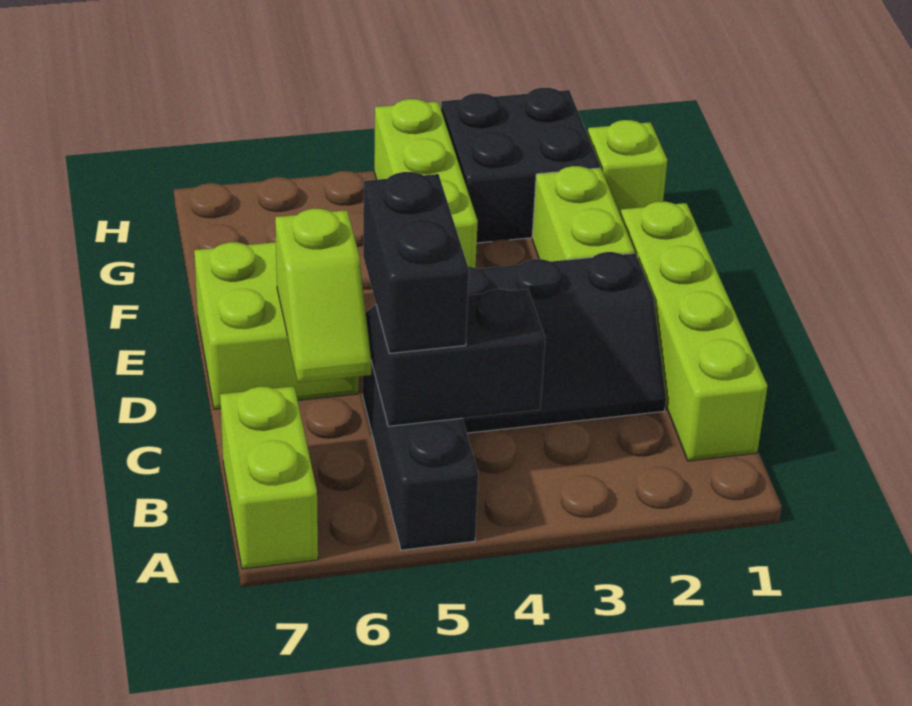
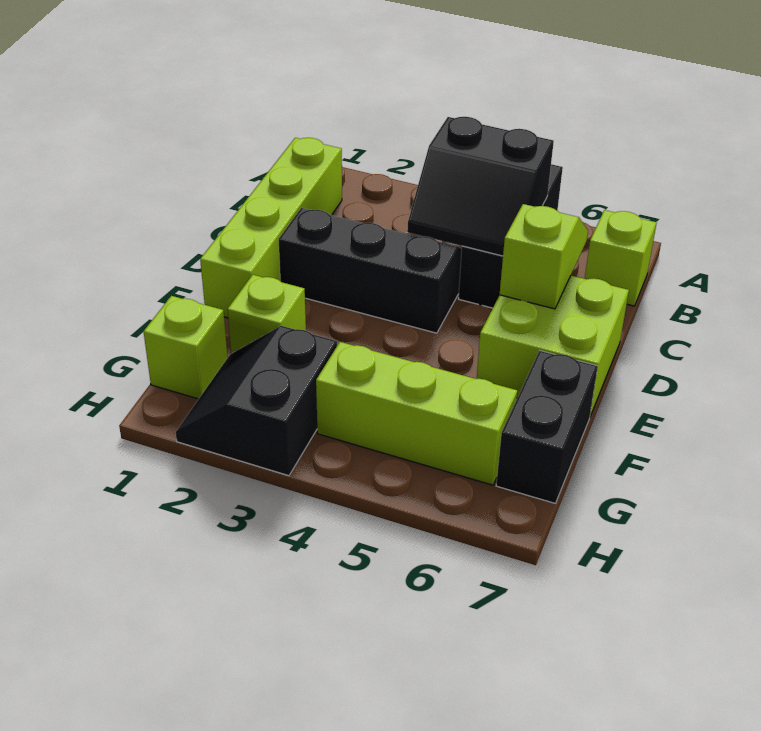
lime brick A7:B7 level 1 -> lime brick B7 level 1
black brick B5:C5 level 3 -> black brick F7:G7 level 1
lime brick E2:F2 level 1 -> lime brick F2 level 1
lime brick F4:H4 level 1 -> lime brick G4:G6 level 1
black brick G2:H3 level 1 -> black slope G2:H3 level 1 top 3

